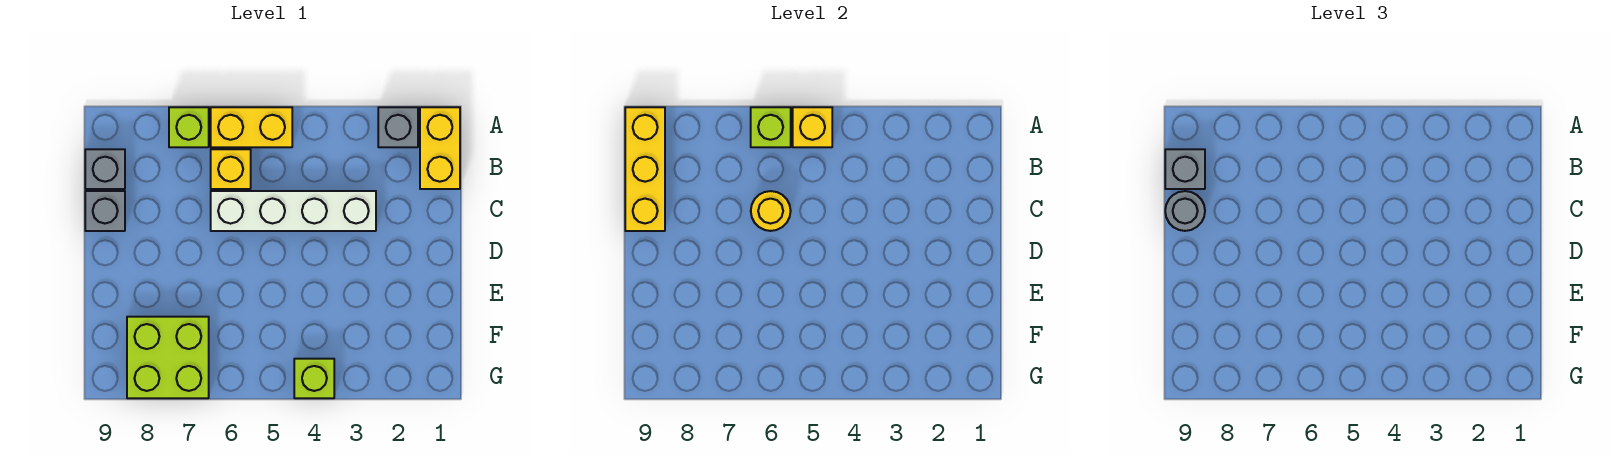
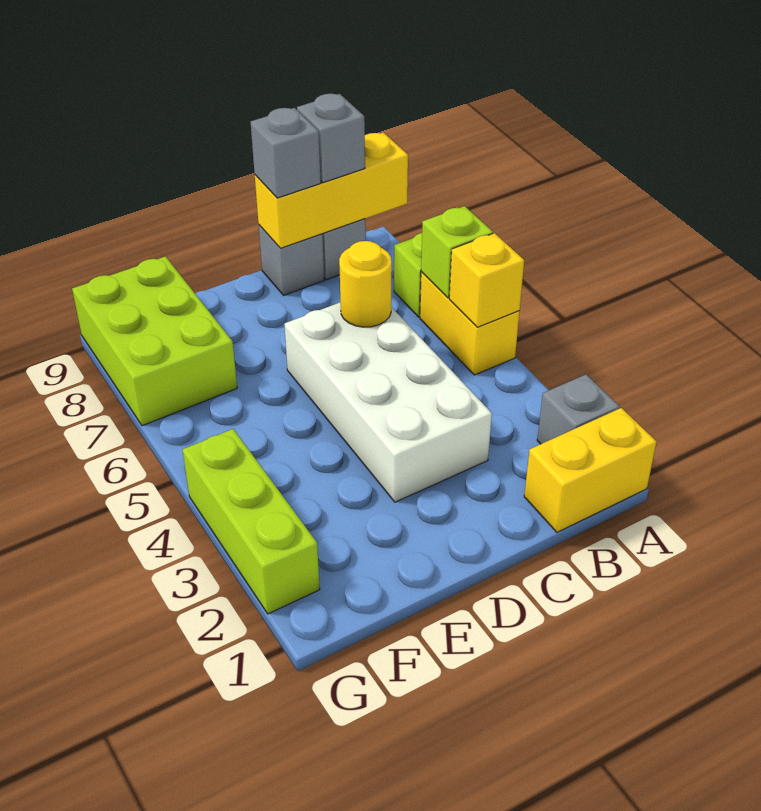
yellow brick B6 level 1 -> none
white brick C3:C6 level 1 -> white brick C3:D6 level 1
grey round brick C9 level 3 -> grey brick C9 level 3
lime brick F7:G8 level 1 -> lime brick F7:G9 level 1
lime brick G4 level 1 -> lime brick G2:G4 level 1

